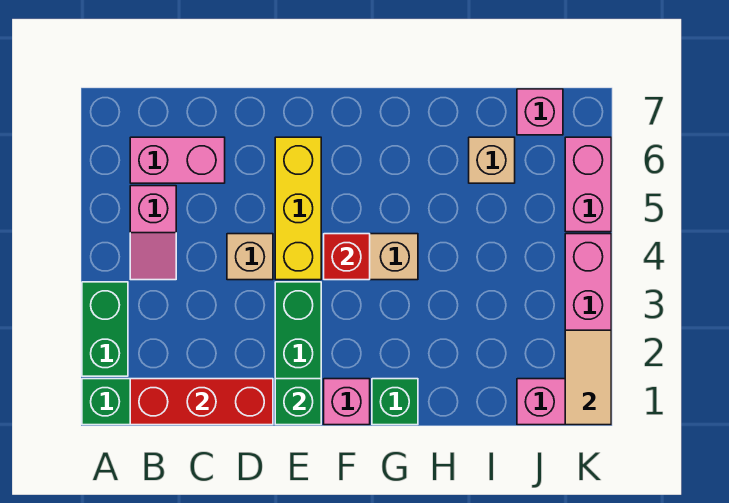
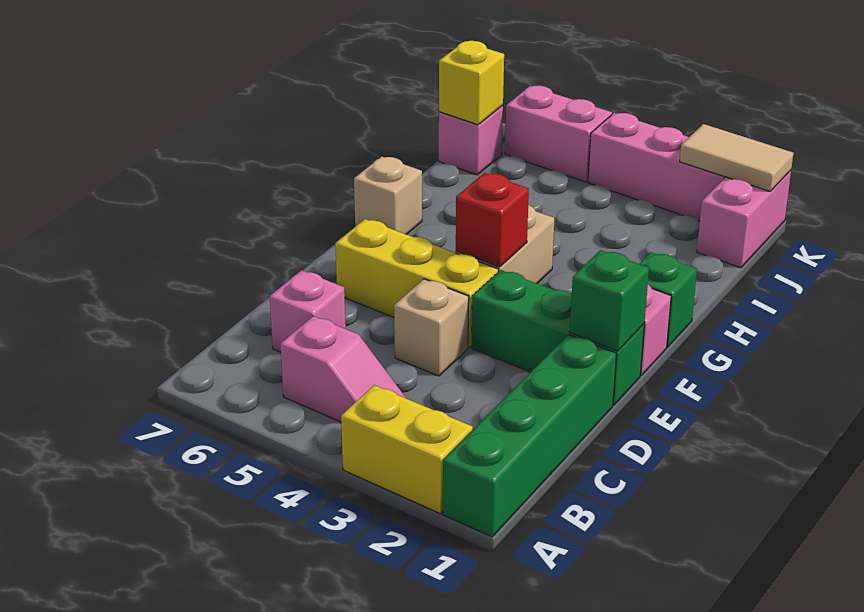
green brick A2:A3 level 1 -> yellow brick A2:A3 level 1
red brick B1:D1 level 2 -> none
pink brick B6:C6 level 1 -> pink brick C6 level 1
tan brick I6 level 1 -> tan brick G7 level 1
none -> yellow brick J7 level 2

